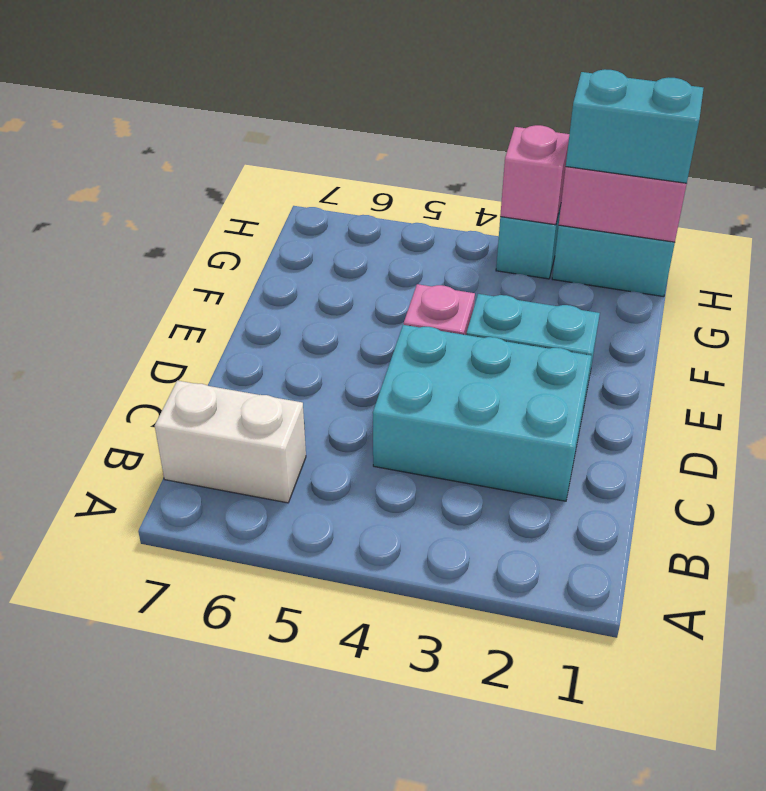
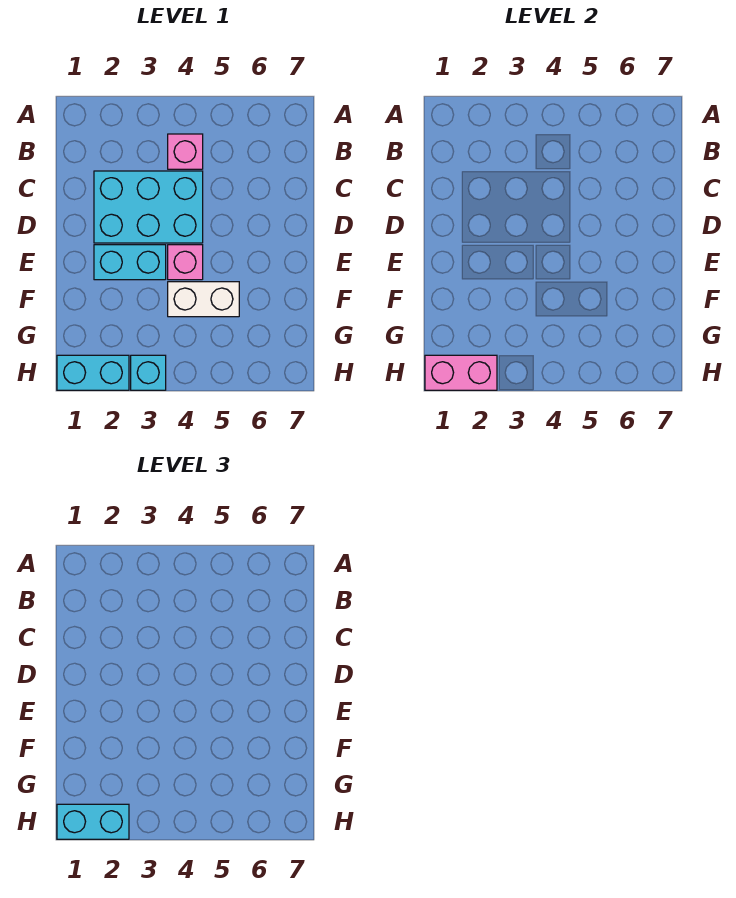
white brick B6:B7 level 1 -> white brick F4:F5 level 1
pink brick H3 level 2 -> pink brick B4 level 1

